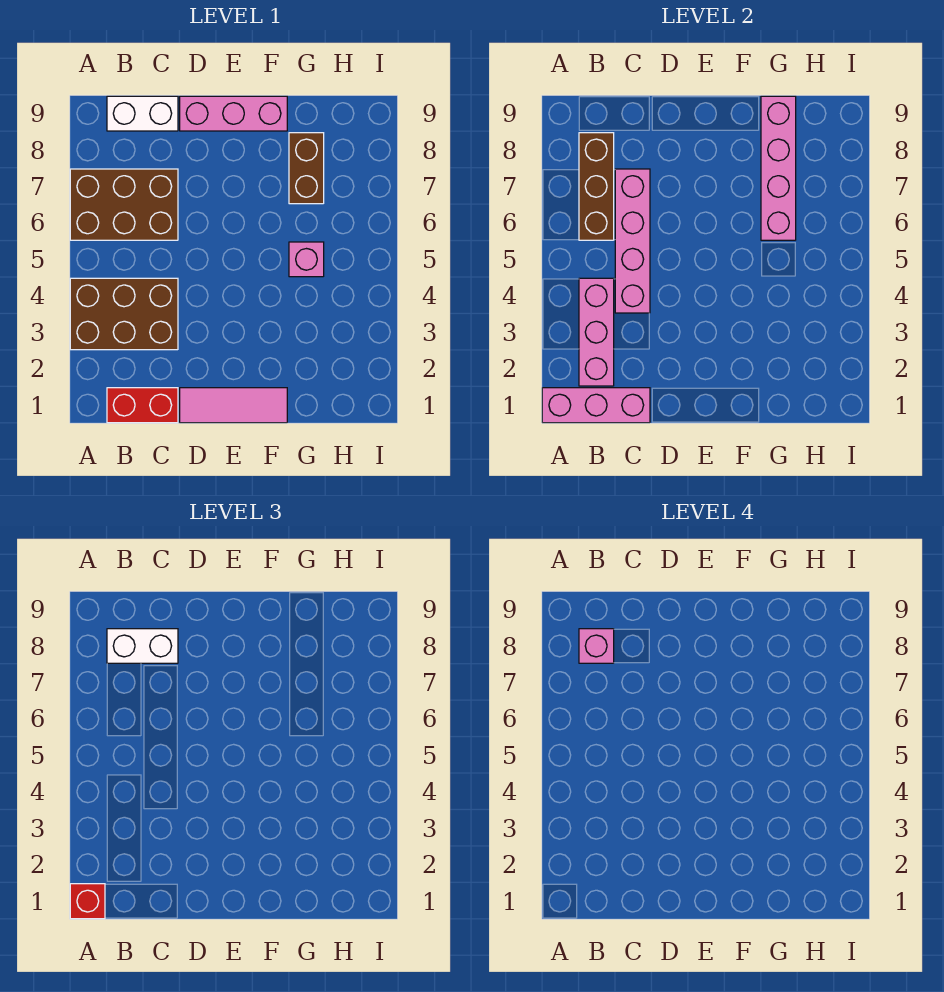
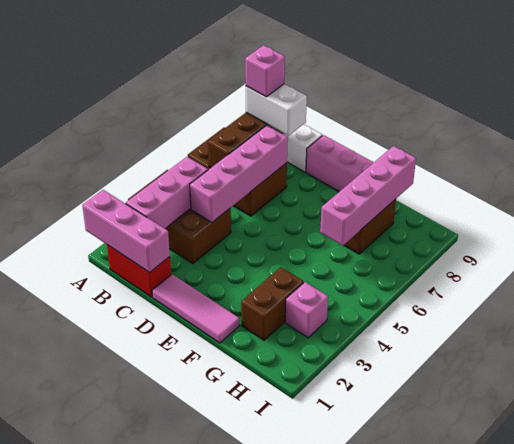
red brick A1 level 3 -> none
none -> brown brick G2:G3 level 1
pink brick G5 level 1 -> pink brick H3 level 1

